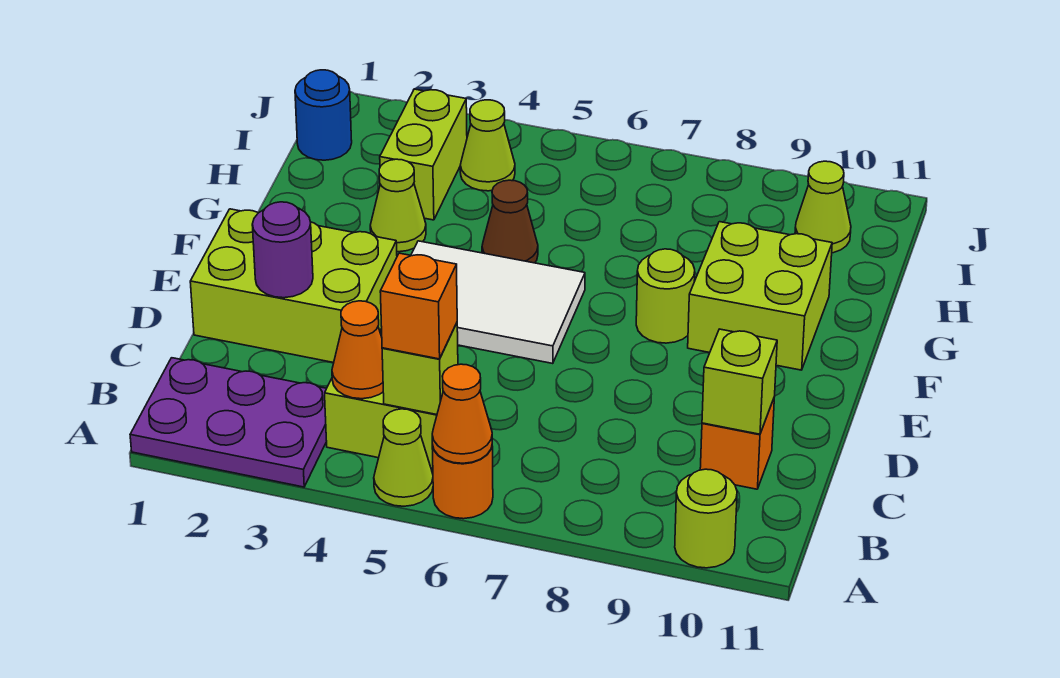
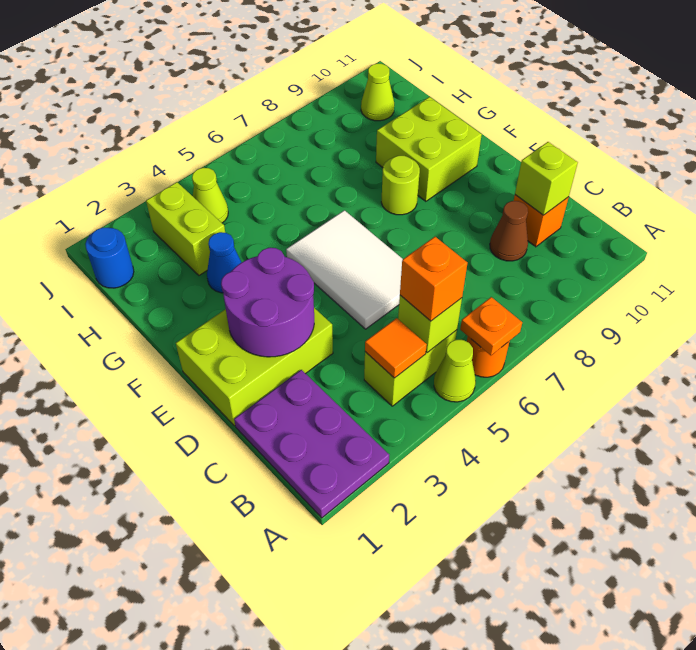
purple plate A1:B3 level 1 -> purple plate A1:C2 level 1
orange cone A6 level 2 -> orange plate A6 level 2
lime round brick A10 level 1 -> none
orange cone B4 level 2 -> orange tile B4 level 2
purple round brick D2 level 2 -> purple round brick D2:E3 level 2
white tile E4:F6 level 1 -> white tile D5:F6 level 1
lime cone G3 level 1 -> blue cone G3 level 1
brown cone G5 level 1 -> brown cone C9 level 1

